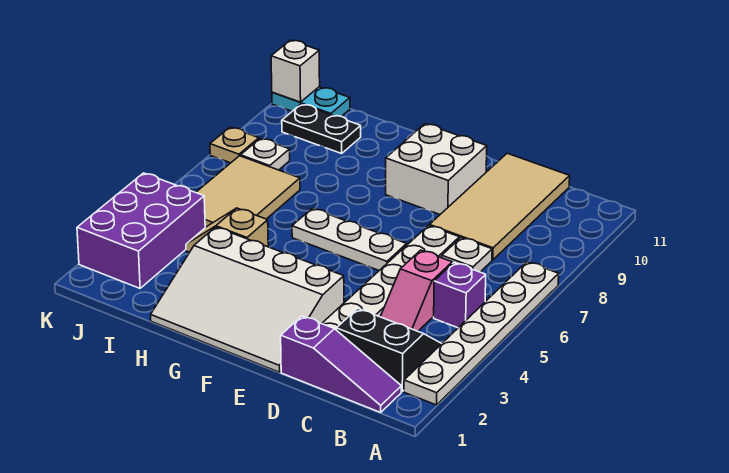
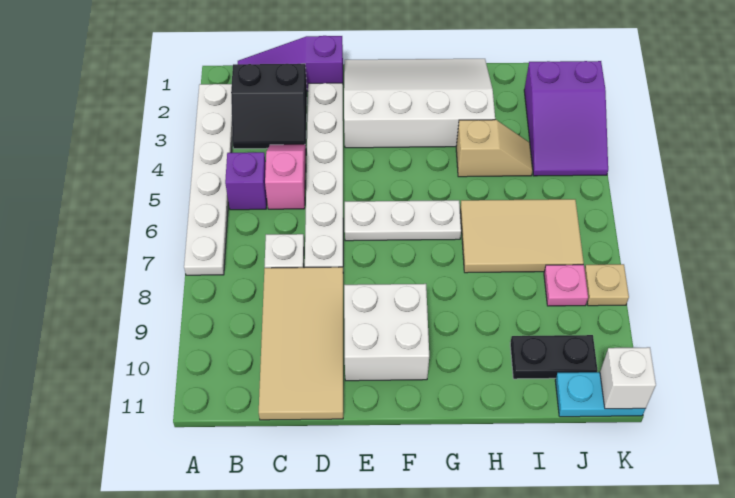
tan tile I5:J7 level 1 -> tan tile H6:J7 level 1
purple brick J2:K4 level 1 -> purple slope J2:K4 level 1 top 2
white plate J8 level 1 -> pink plate J8 level 1

